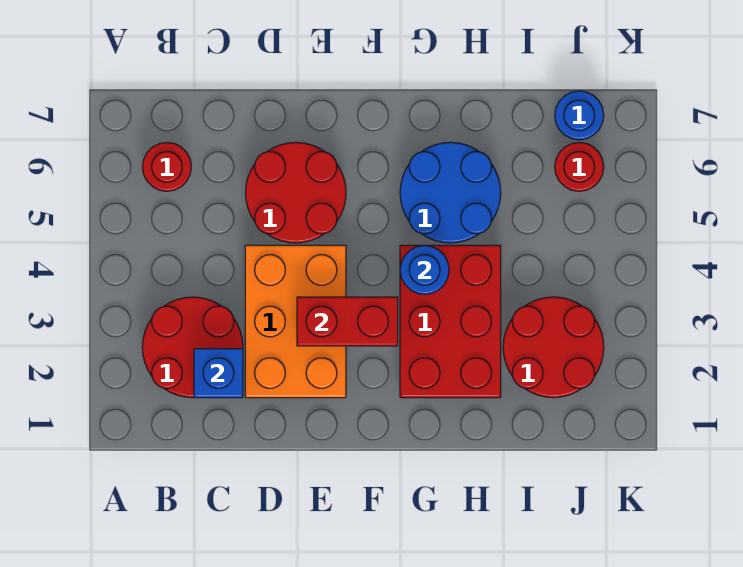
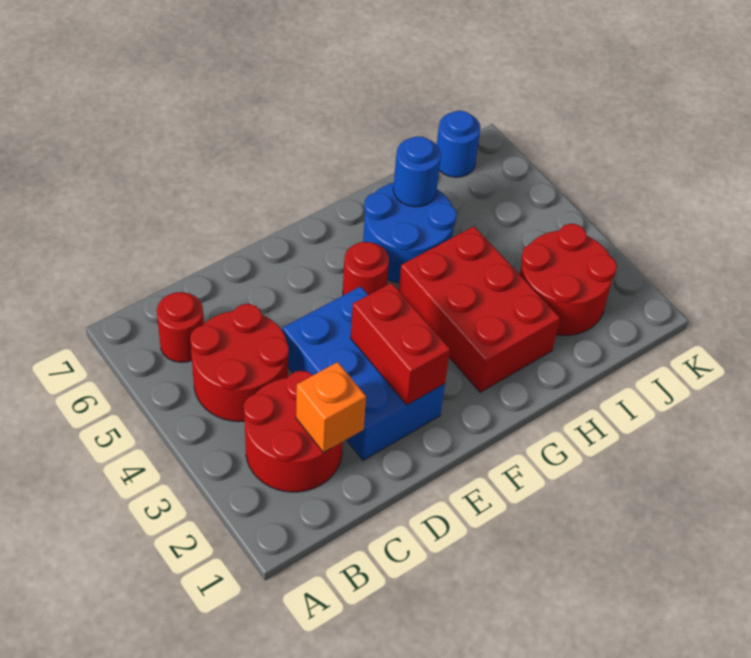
blue brick C2 level 2 -> orange brick C2 level 2
orange brick D2:E4 level 1 -> blue brick D2:E4 level 1
red round brick D5:E6 level 1 -> red round brick B4:C5 level 1
red brick E3:F3 level 2 -> red brick E2:E3 level 2
blue round brick G4 level 2 -> blue round brick H6 level 2
red round brick J6 level 1 -> red round brick F5 level 1

